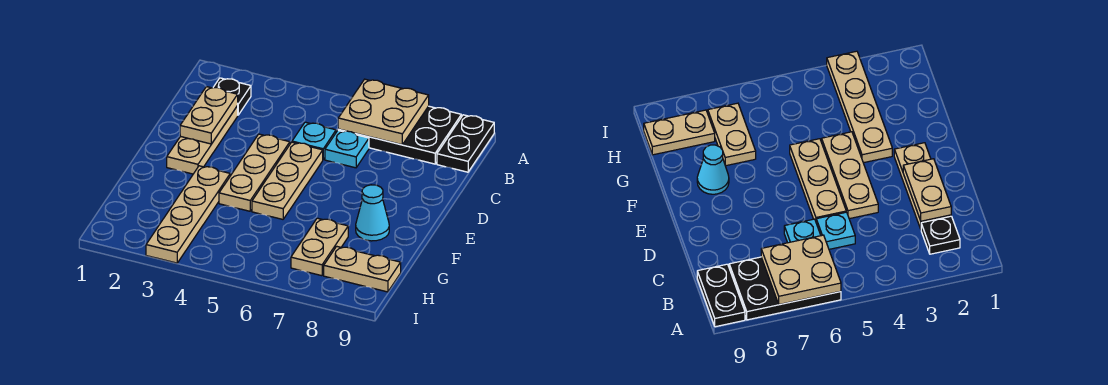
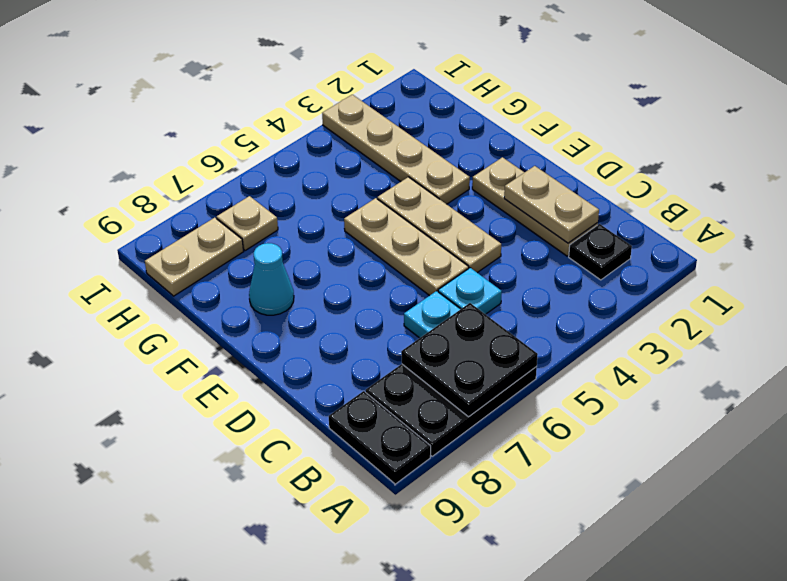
tan plate A6:B7 level 2 -> black plate A6:B7 level 2
tan plate G7:H7 level 1 -> tan plate H7 level 1

